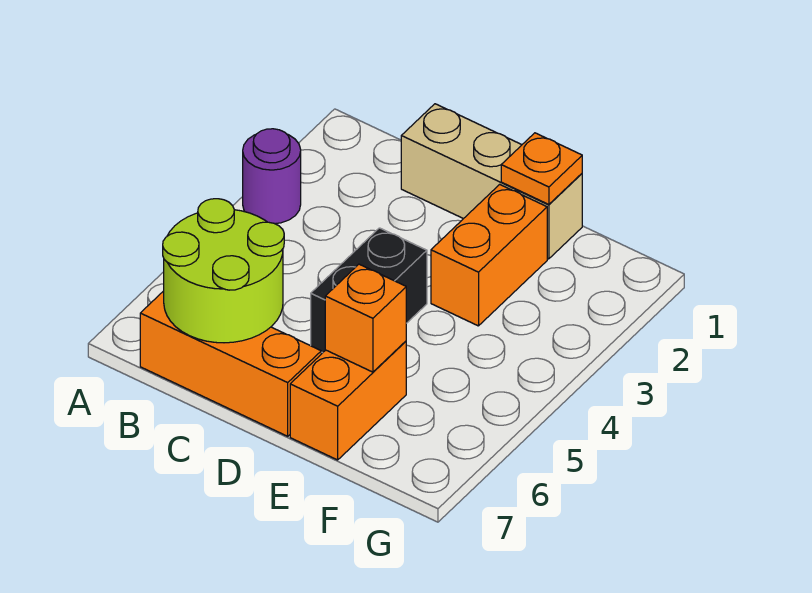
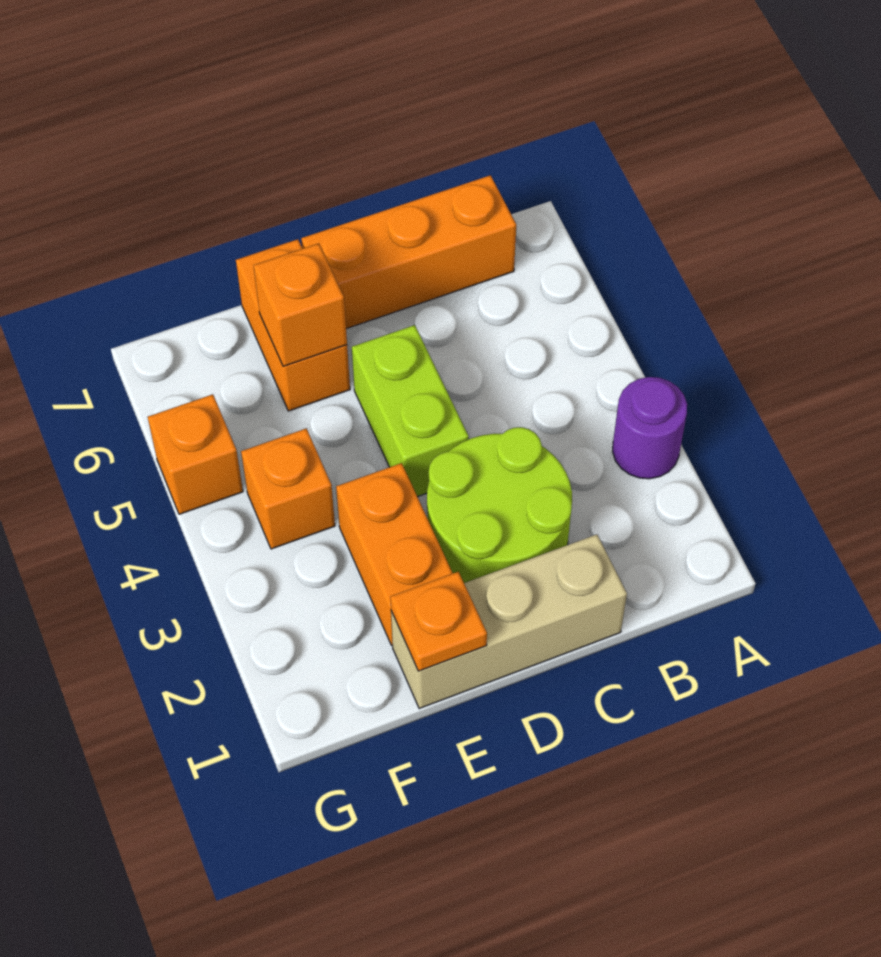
lime round brick B6:C7 level 2 -> lime round brick C2:D3 level 1
black brick D4:D5 level 1 -> lime brick D4:D5 level 1
none -> orange brick F4 level 1
none -> orange brick G5 level 1

